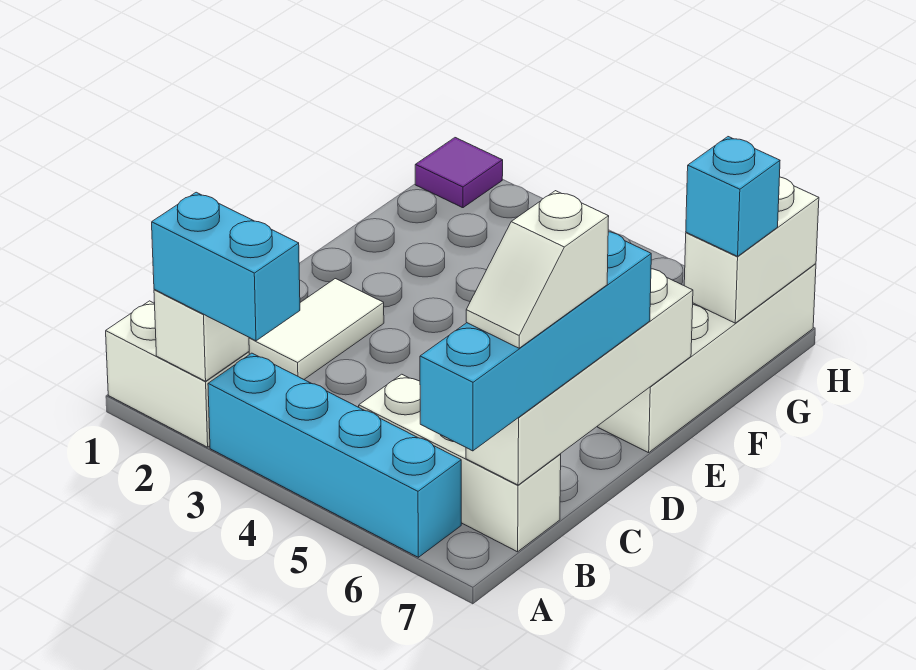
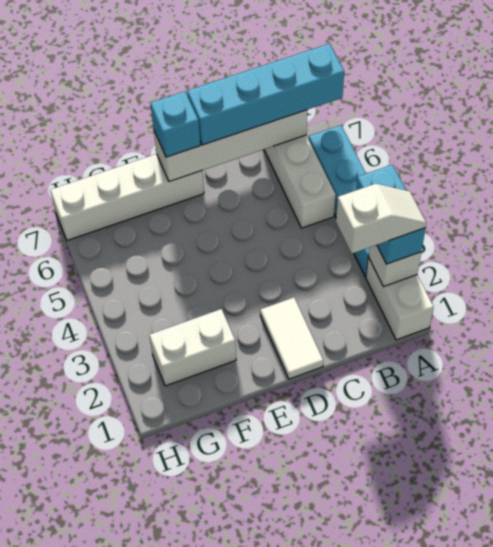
white slope B7:C7 level 4 top C -> white slope A2:B2 level 4 top B
white tile C2:D2 level 1 -> white tile D1:D2 level 1
white brick G7:H7 level 2 -> white brick F2:G2 level 1
cyan brick G7 level 3 -> cyan brick E7 level 3
purple tile H1 level 1 -> none

